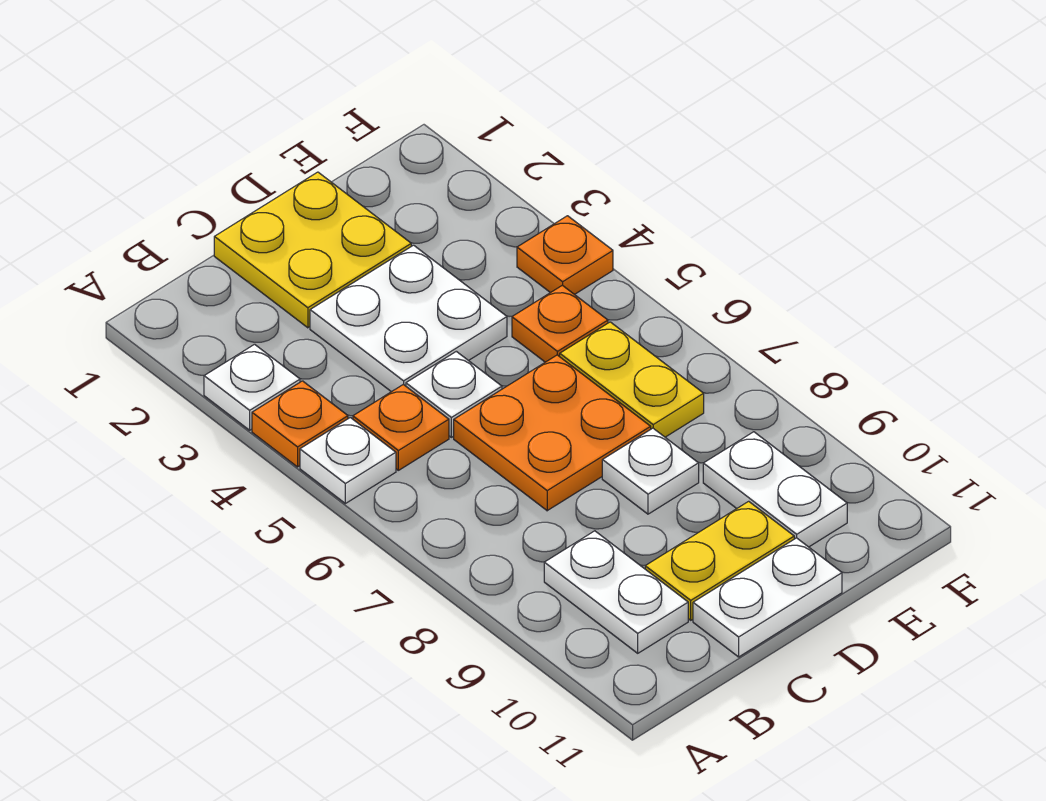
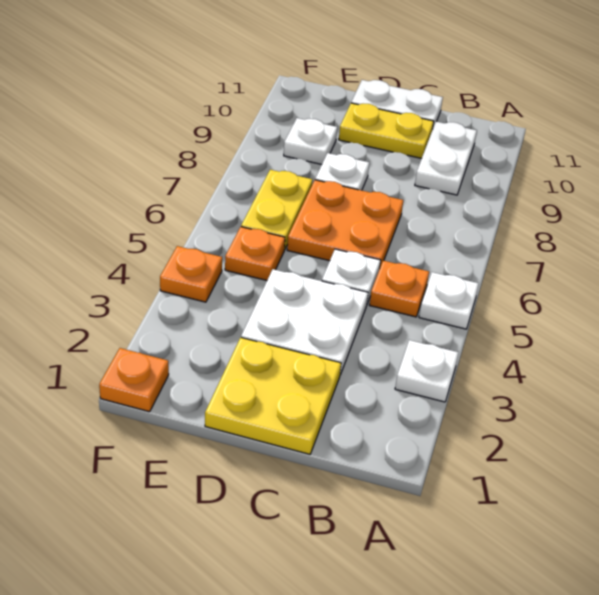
orange plate A4 level 1 -> orange plate F1 level 1
white plate E9:E10 level 1 -> white plate E9 level 1

